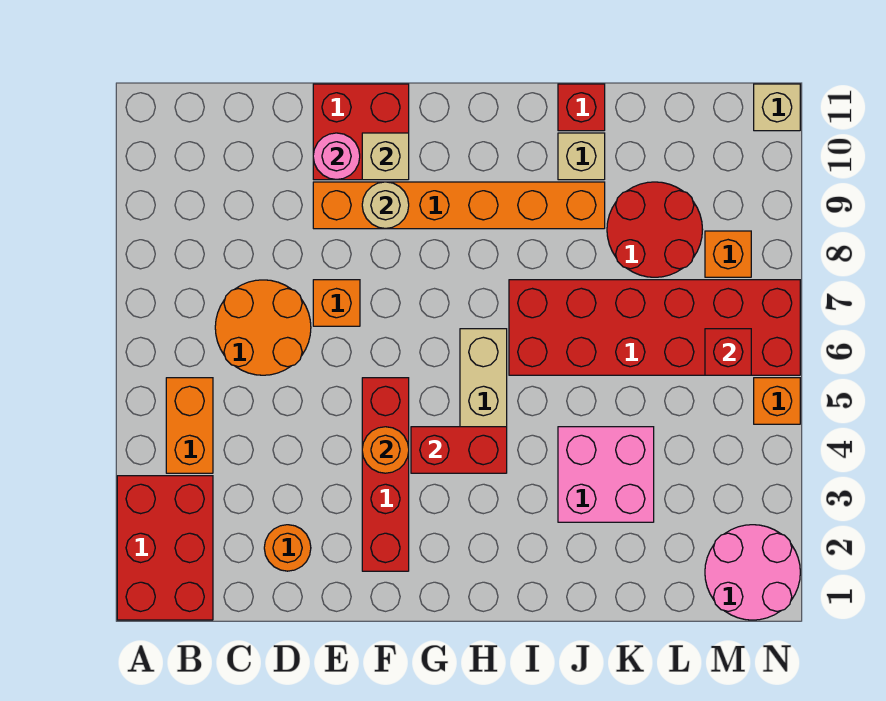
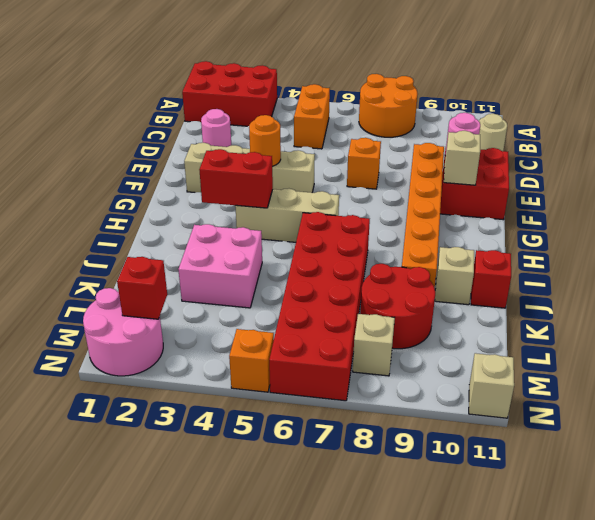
orange brick B4:B5 level 1 -> orange brick B5:C5 level 1
orange round brick C6:D7 level 1 -> orange round brick A7:B8 level 1
orange round brick D2 level 1 -> pink round brick D2 level 1
red brick F2:F5 level 1 -> tan brick F2:F5 level 1
tan round brick F9 level 2 -> tan round brick C11 level 1
red brick G4:H4 level 2 -> red brick H3:H4 level 2
red brick M6 level 2 -> red brick M2 level 2
orange brick M8 level 1 -> tan brick M8 level 1

